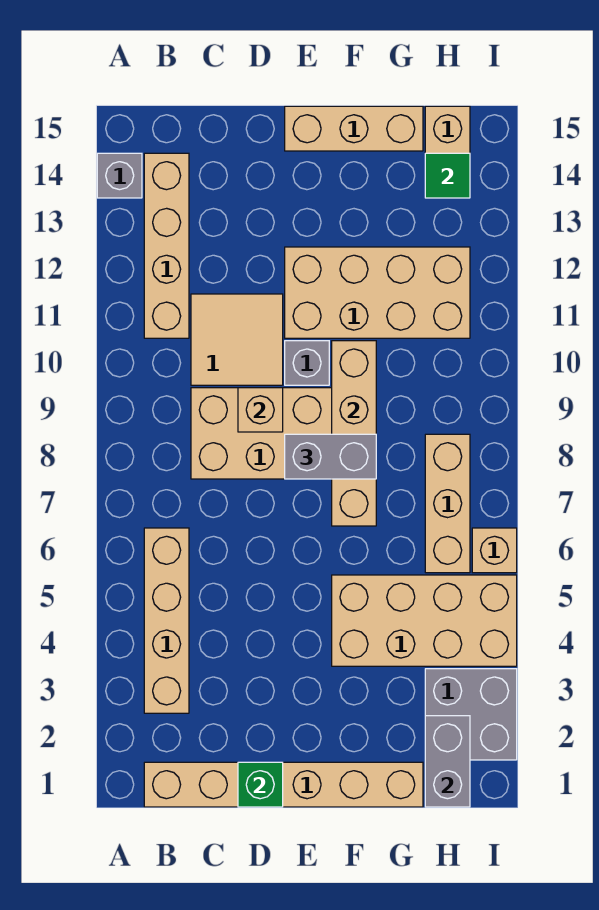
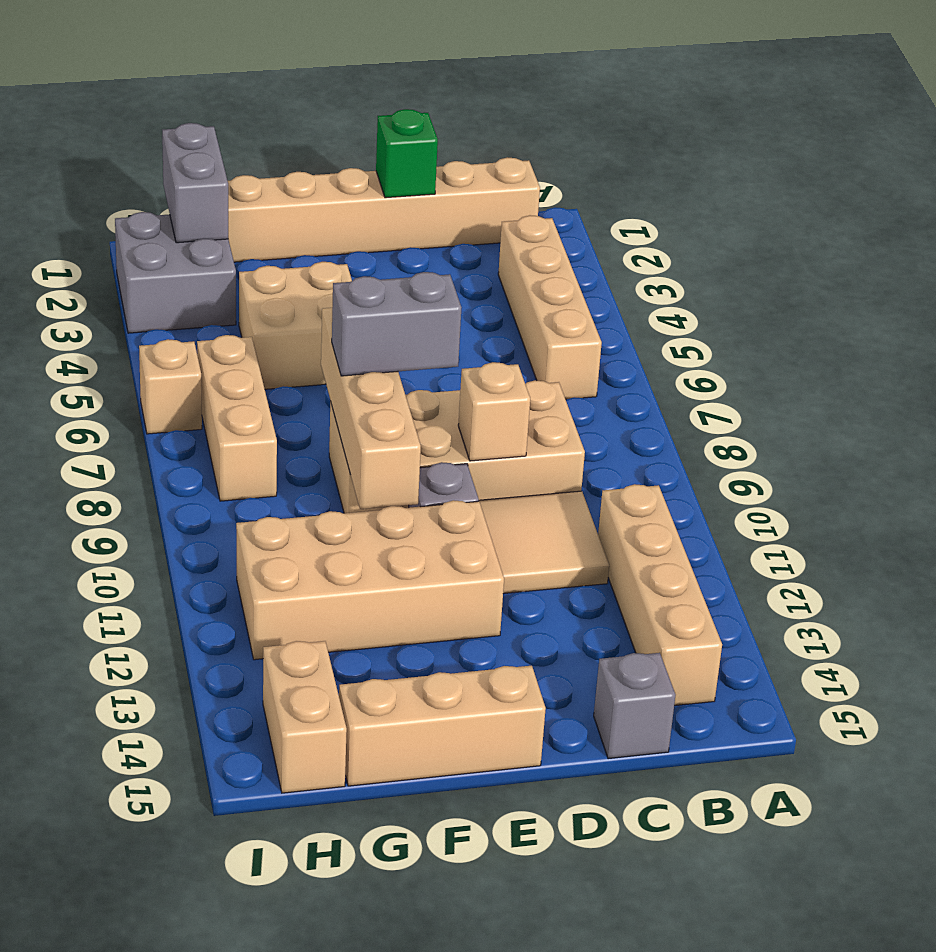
grey brick A14 level 1 -> grey brick C15 level 1
tan brick F4:I5 level 1 -> tan brick F4:G5 level 1
green tile H14 level 2 -> none

